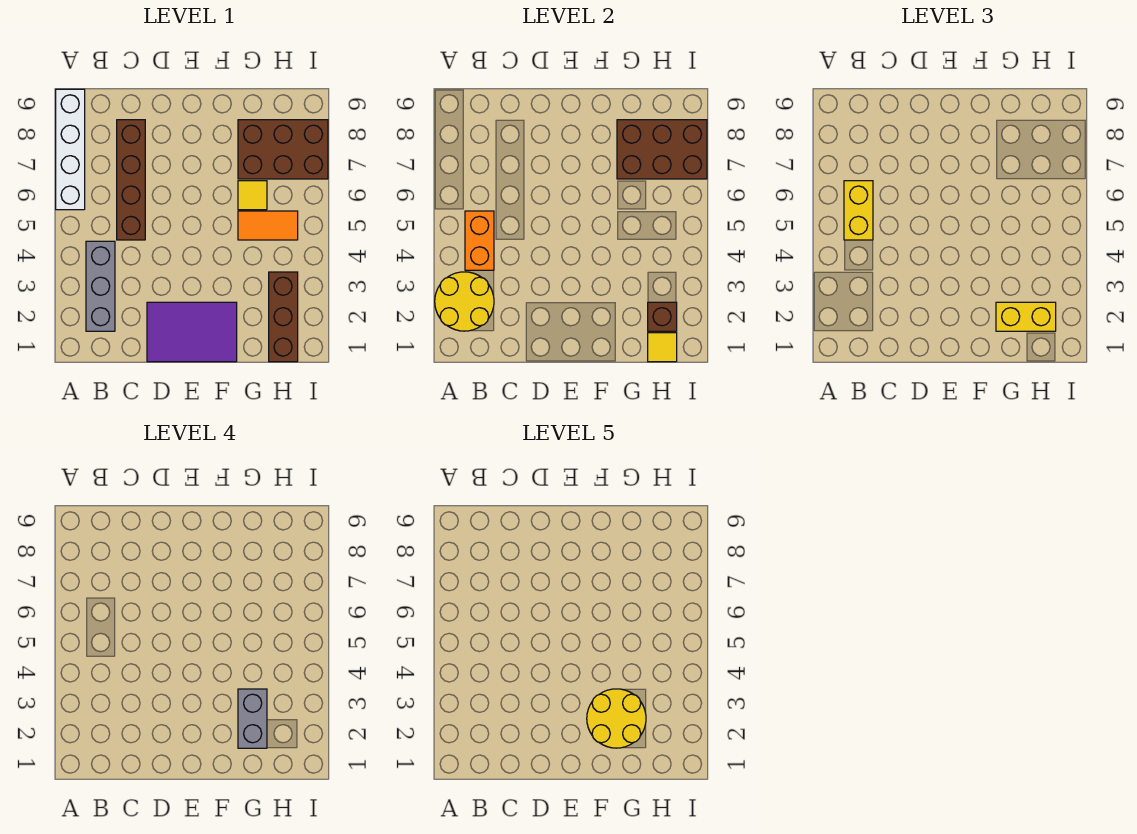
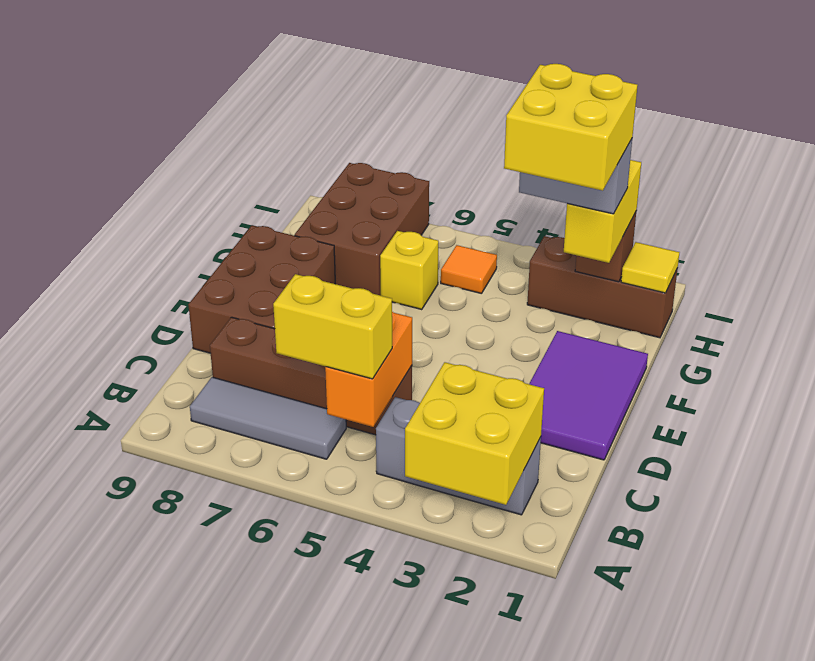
yellow round brick A2:B3 level 2 -> yellow brick A2:B3 level 2
white brick A6:A9 level 1 -> none
orange brick B4:B5 level 2 -> orange brick B5:C5 level 2
none -> grey tile B6:B8 level 1
yellow round brick F2:G3 level 5 -> yellow brick F2:G3 level 5
orange tile G5:H5 level 1 -> orange tile H5 level 1
yellow tile G6 level 1 -> yellow brick G6 level 1
brown brick G7:I8 level 2 -> brown brick D8:F9 level 1

